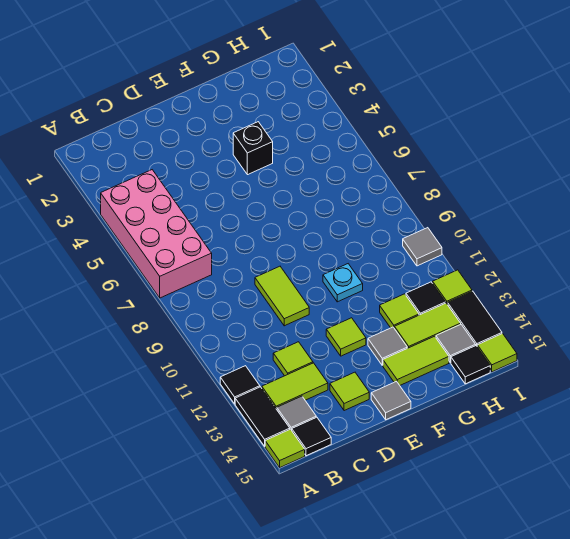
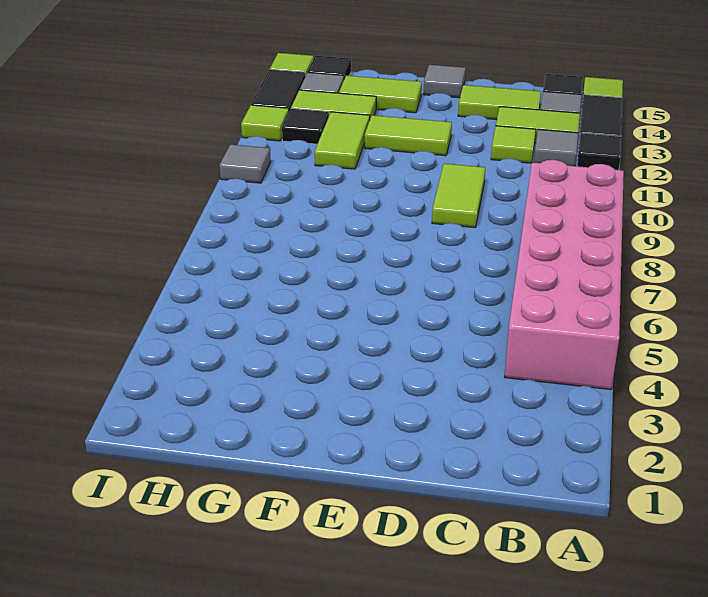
pink brick A4:B7 level 1 -> pink brick A4:B9 level 1
lime tile D14 level 1 -> lime tile C14:D14 level 1
lime tile E12 level 1 -> lime tile E12:F12 level 1
black brick F4 level 1 -> none
cyan plate F10 level 1 -> none
grey tile F13 level 1 -> grey tile B12 level 1
lime tile G12 level 1 -> lime tile G11:G12 level 1

